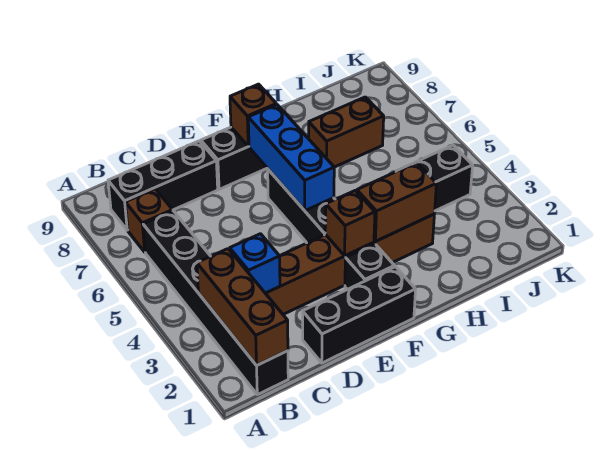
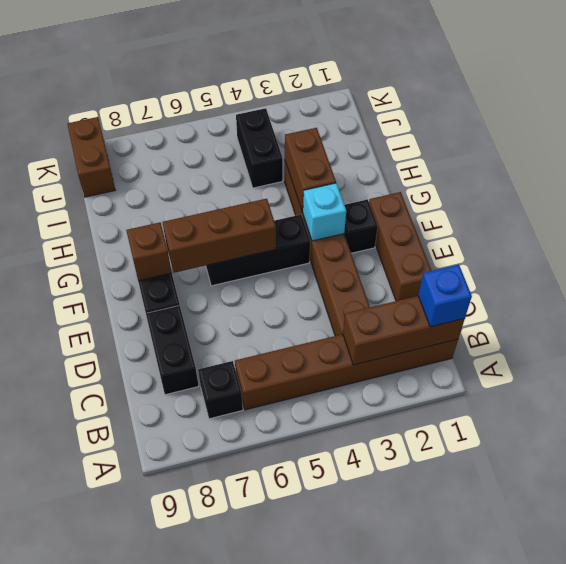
black brick B1:B6 level 1 -> brown brick B1:B6 level 1
brown brick B7 level 1 -> black brick B7 level 1
black brick B8:D8 level 1 -> black brick C8:D8 level 1
blue brick C3 level 2 -> blue brick B1 level 3
black brick D1:F1 level 1 -> brown brick D1:F1 level 1
brown brick F3 level 2 -> cyan brick F3 level 2
blue brick F5:F7 level 2 -> brown brick F5:F7 level 2
brown brick H7:I7 level 1 -> brown brick J9:K9 level 1

